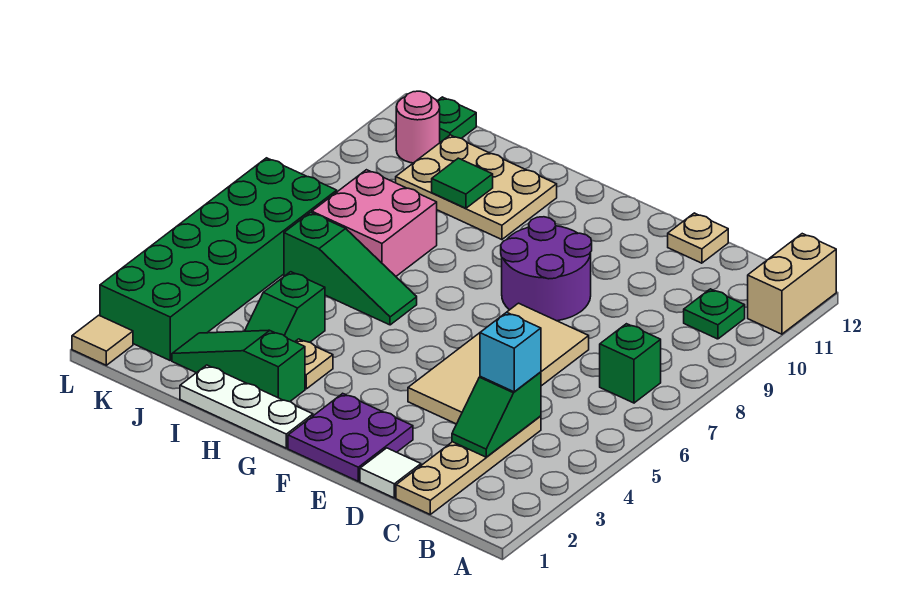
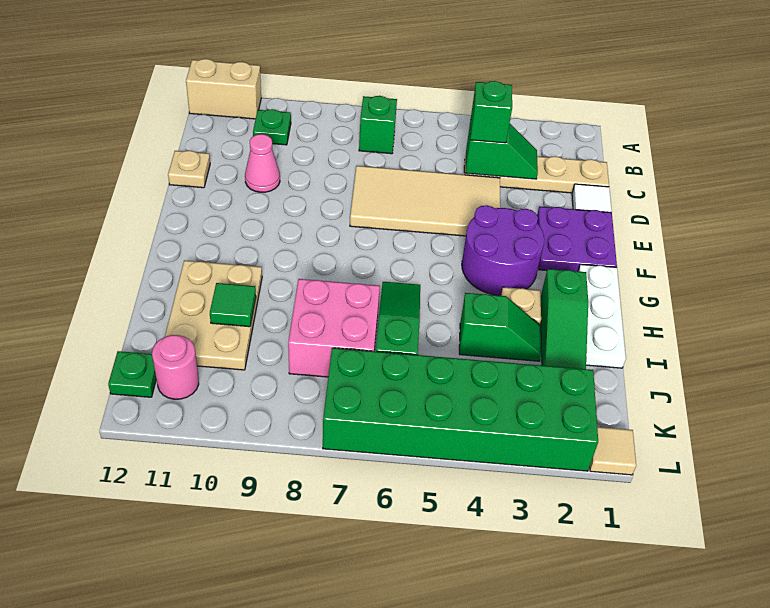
cyan brick C4 level 3 -> green brick C4 level 3
none -> pink cone D10 level 1
purple round brick E8:F9 level 1 -> purple round brick F3:G4 level 1

